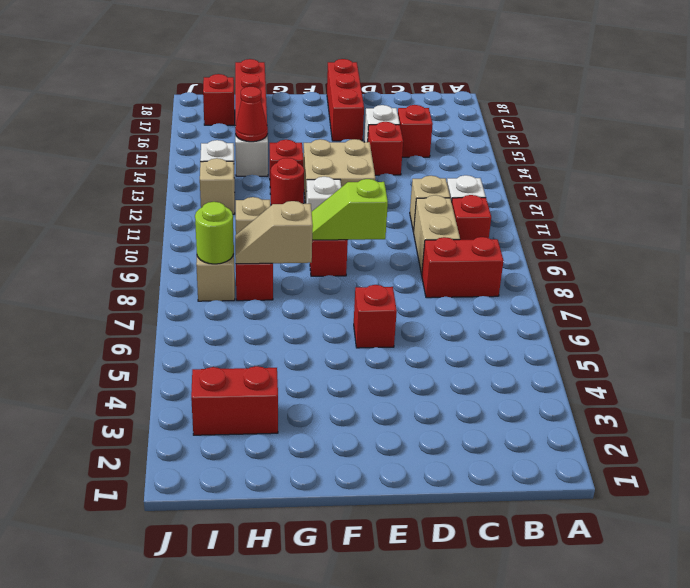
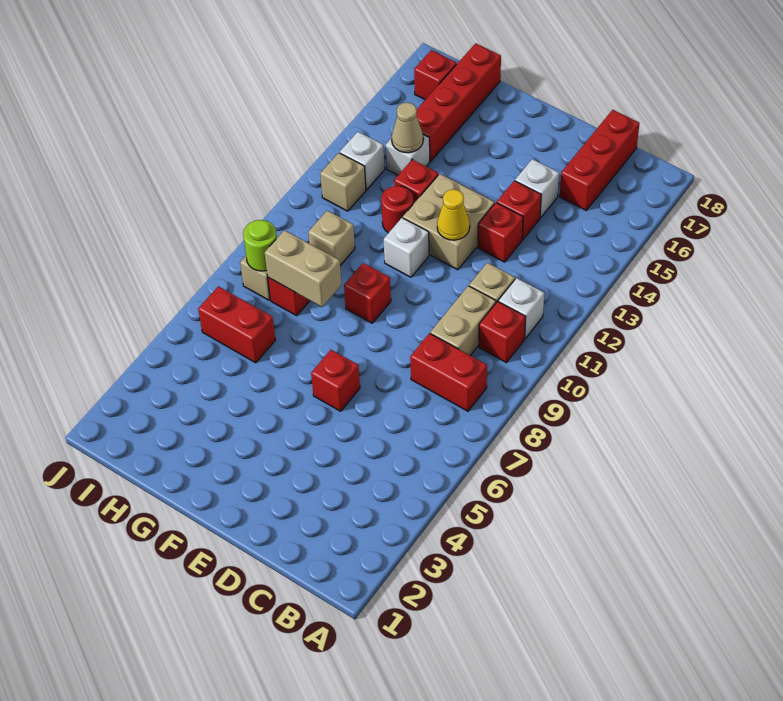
red brick C15 level 1 -> red brick D13 level 1
lime slope E9:F9 level 2 top E -> none
none -> yellow cone E12 level 2
red brick E16:E18 level 1 -> red brick C16:C18 level 1
tan slope G8:H8 level 2 top G -> tan brick G8:H8 level 2
red brick H3:I3 level 1 -> red brick H6:I6 level 1
red cone H14 level 2 -> tan cone H14 level 2

